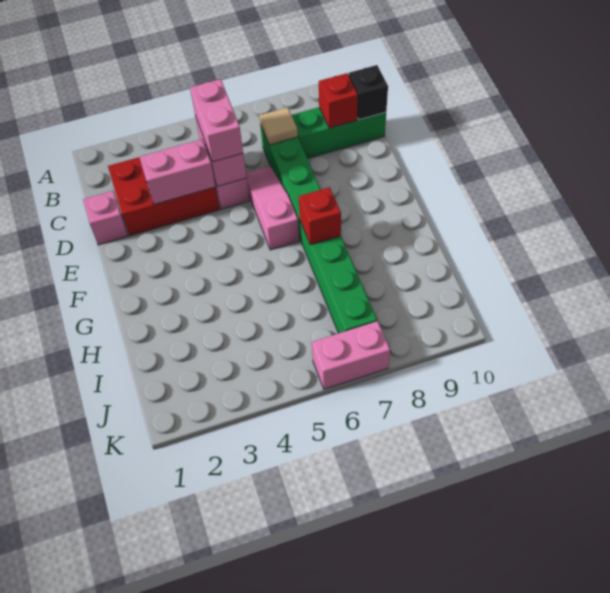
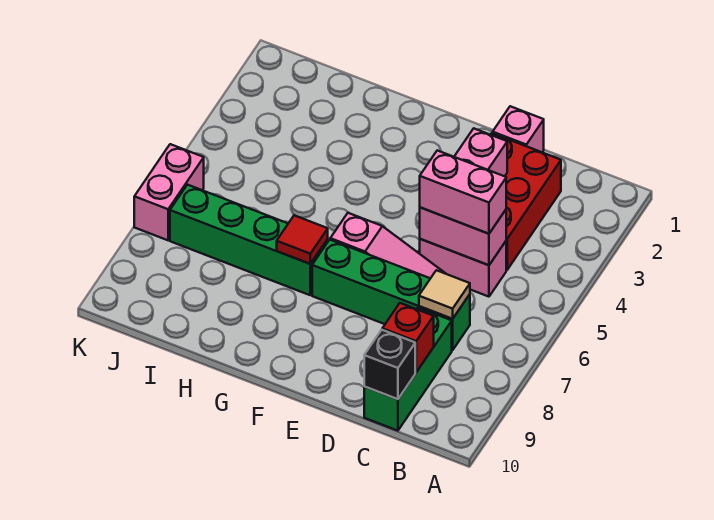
red brick G7 level 2 -> red tile G7 level 2

